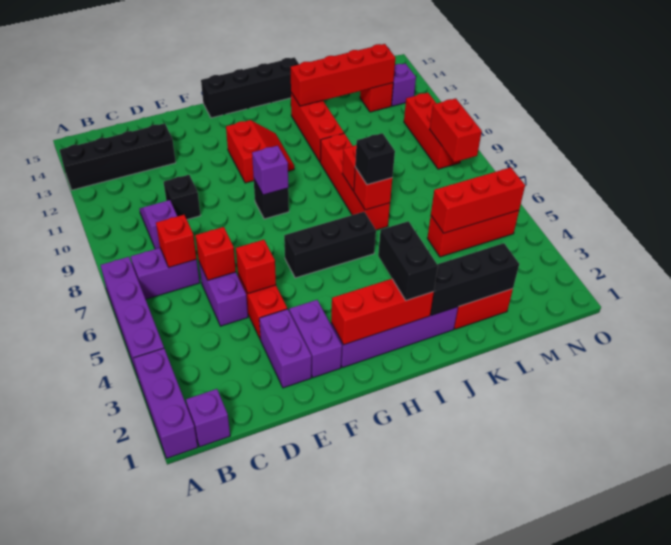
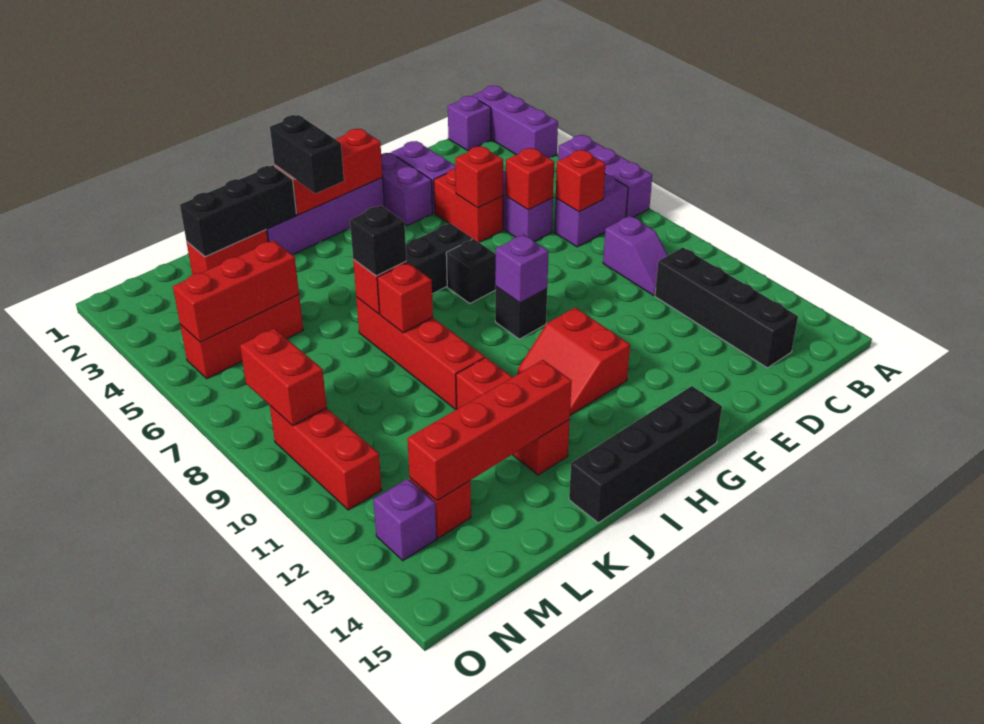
purple brick A4:A7 level 1 -> purple brick A5:A7 level 1
black brick A13:D13 level 1 -> black brick C11:C14 level 1
black brick D10 level 1 -> black brick G7 level 1

